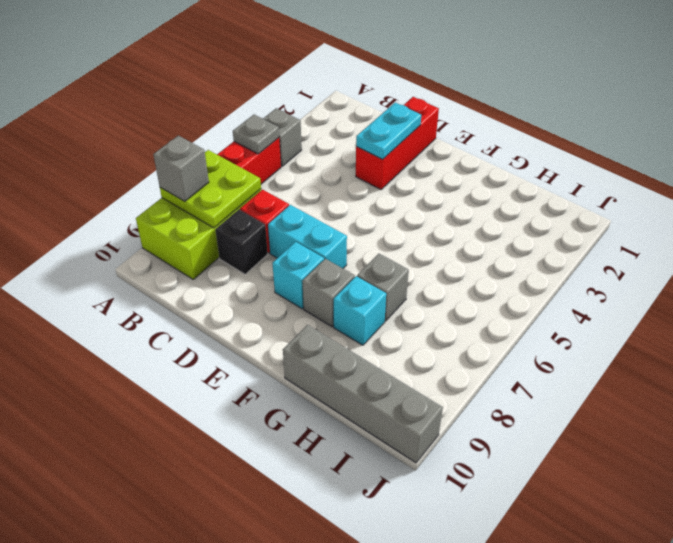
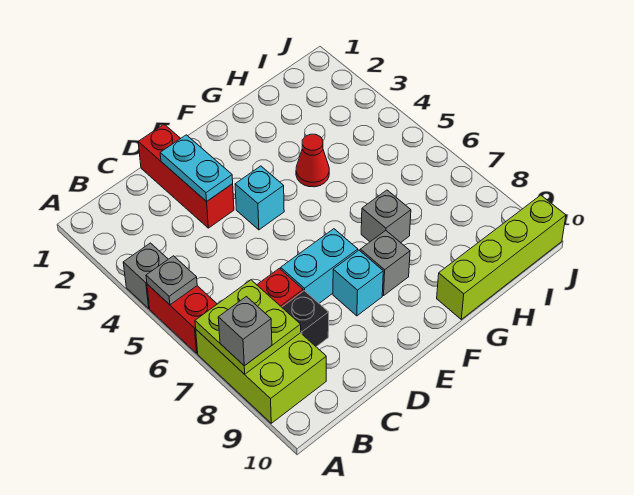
none -> red cone G4 level 1
cyan brick G8 level 1 -> cyan brick E4 level 1
grey brick G10:J10 level 1 -> lime brick G10:J10 level 1

